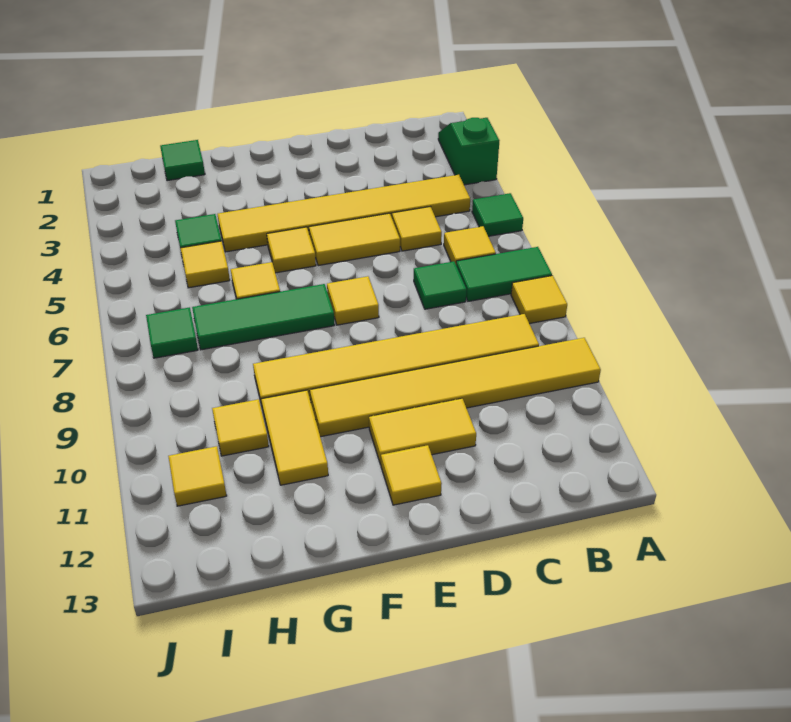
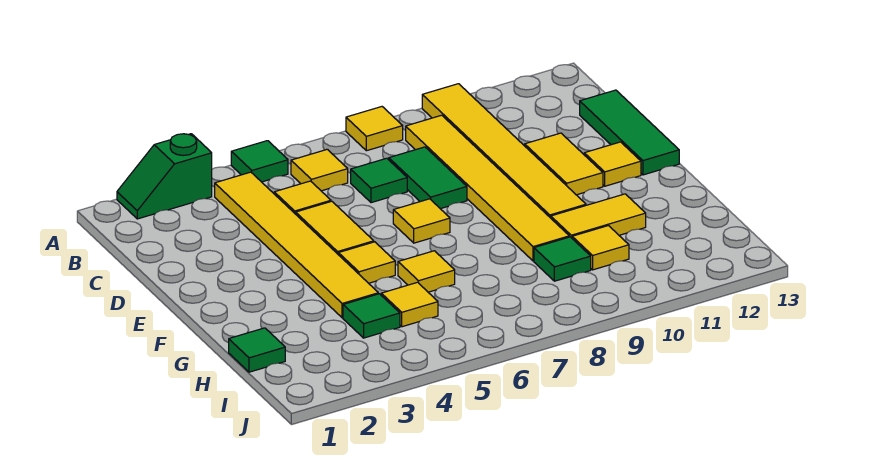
green tile A7:B7 level 1 -> green tile C8:D8 level 1
green tile F7:H7 level 1 -> green tile C13:E13 level 1
green tile I7 level 1 -> green tile H9 level 1
yellow tile I11 level 1 -> none

